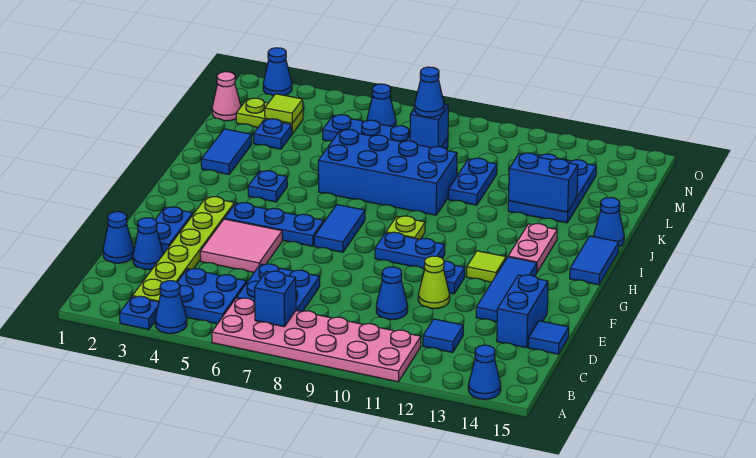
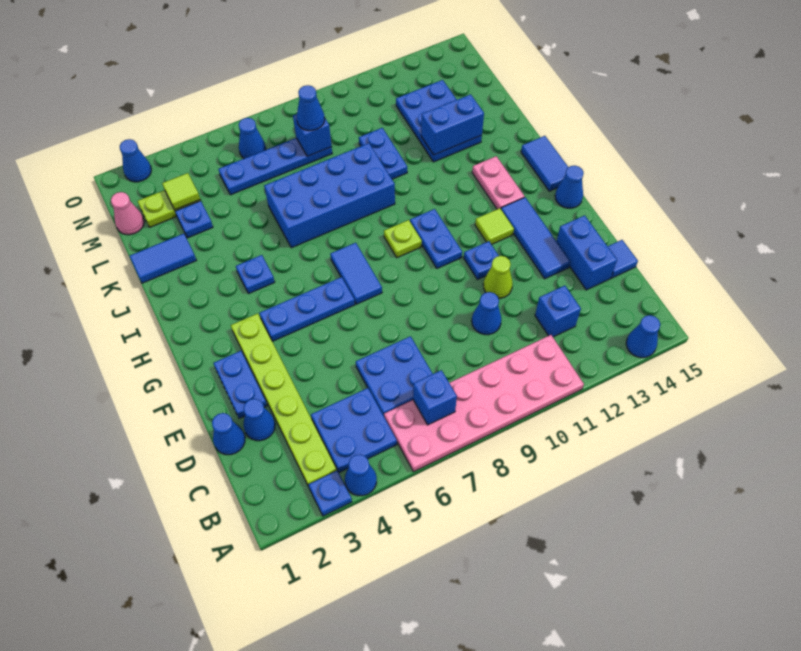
blue tile C12 level 1 -> blue brick C12 level 1
pink tile E4:F5 level 1 -> none
blue plate G9:G10 level 1 -> blue plate G10:H10 level 1
blue tile J2:K2 level 1 -> blue tile K1:K2 level 1
blue cone J15 level 1 -> blue cone G15 level 1

